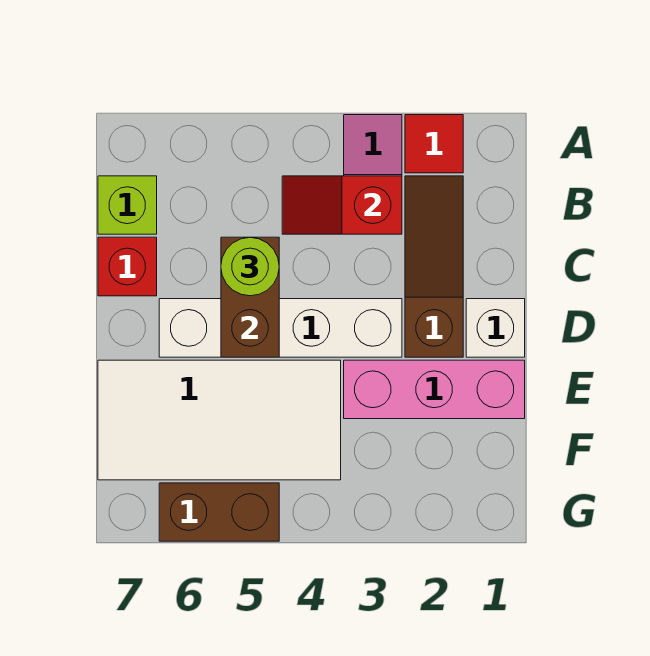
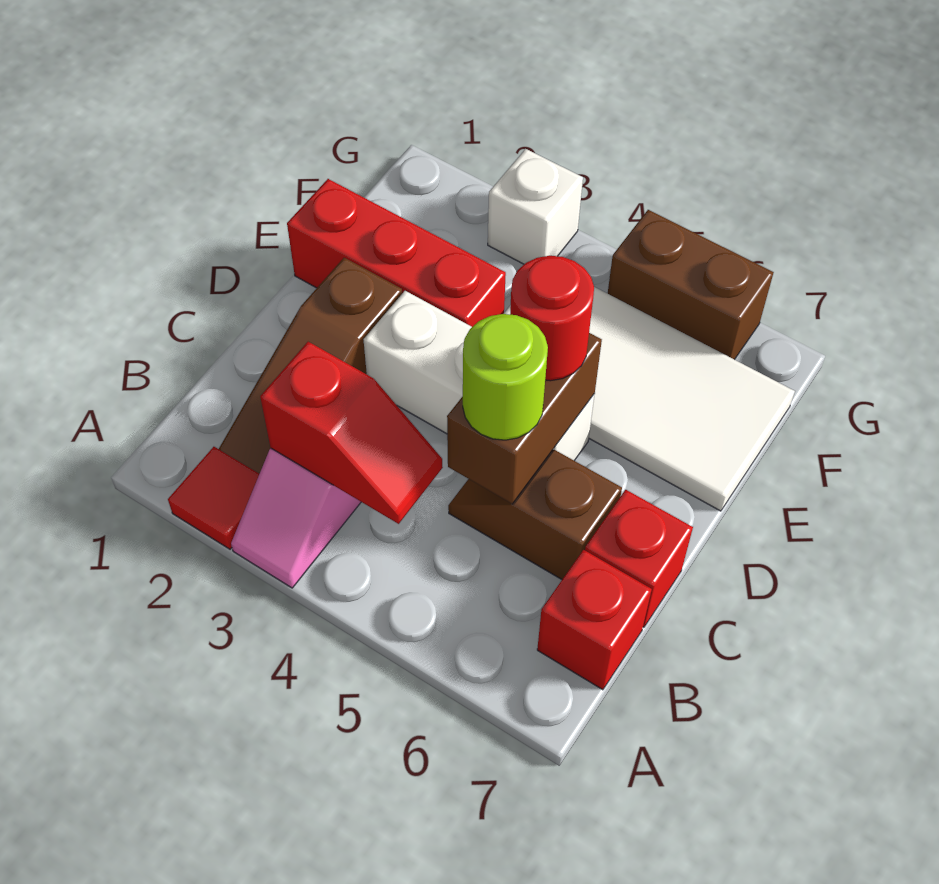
lime brick B7 level 1 -> red brick B7 level 1
none -> brown slope C5:C6 level 1 top 6
white brick D1 level 1 -> white brick G3 level 1
white brick D3:D6 level 1 -> white brick D3:D5 level 1
none -> red round brick D5 level 3
pink brick E1:E3 level 1 -> red brick E1:E3 level 1

